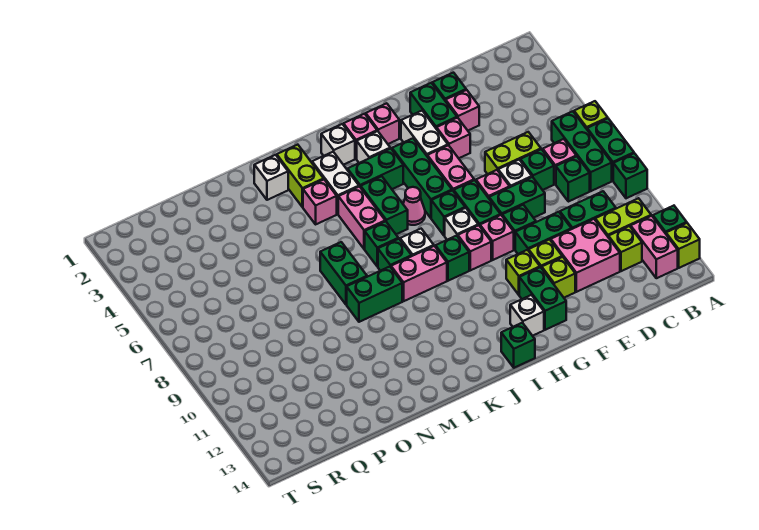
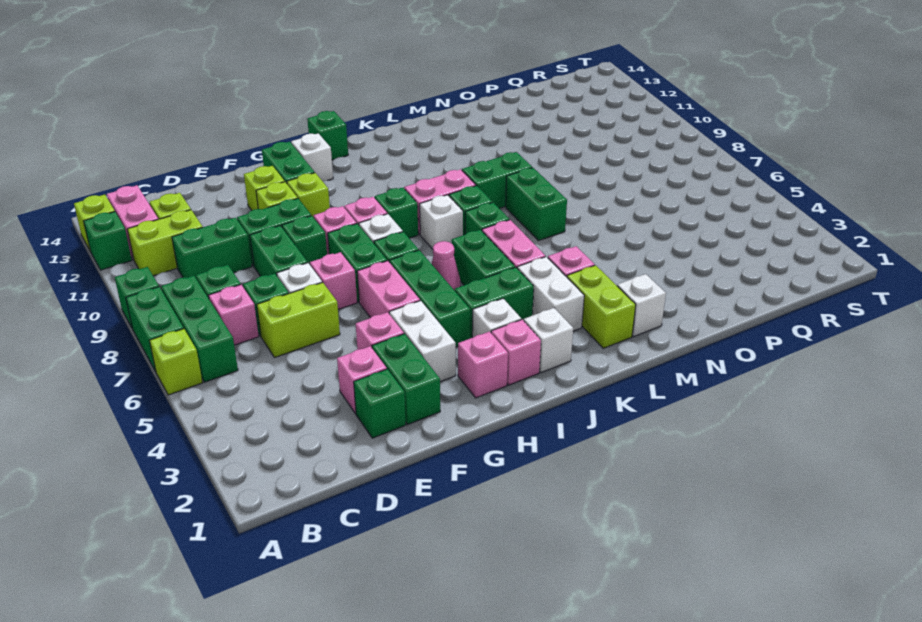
pink brick D11:E12 level 1 -> none
green brick E8:F8 level 1 -> green brick E8:E9 level 1

